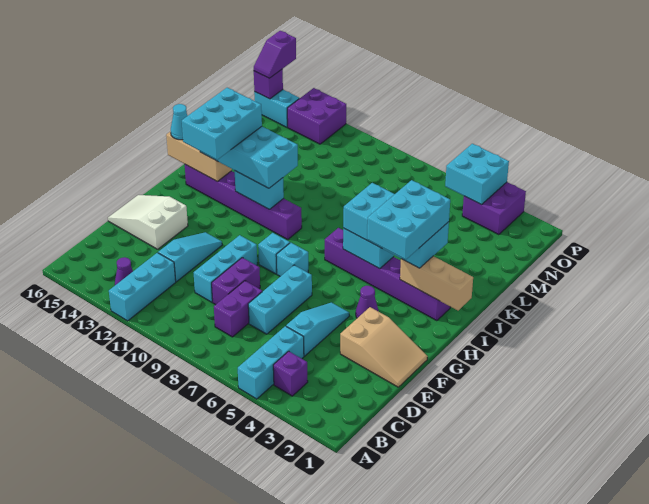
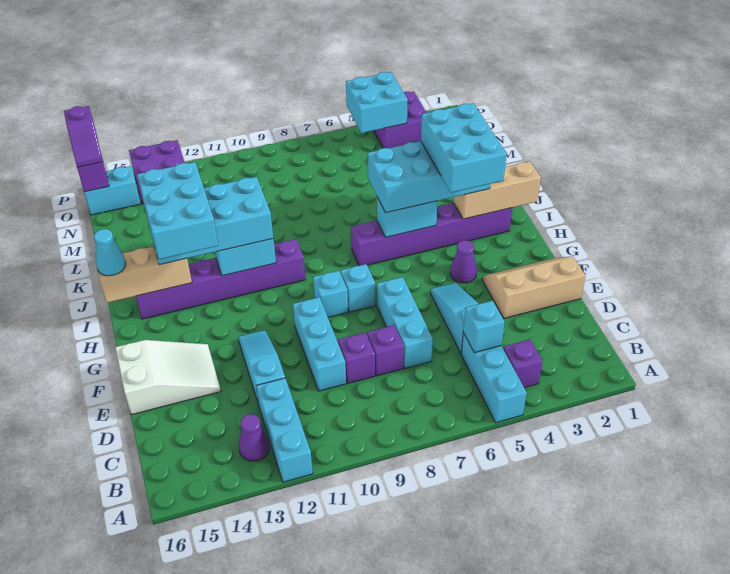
none -> cyan brick C5 level 2
purple brick C8:D8 level 1 -> purple brick D8 level 1
purple brick D9:E9 level 1 -> purple brick D9 level 1
tan slope E1:F3 level 1 top 3 -> tan slope E1:F3 level 1 top E
white slope E14:F16 level 1 top 14 -> white slope E14:F16 level 1 top 16

